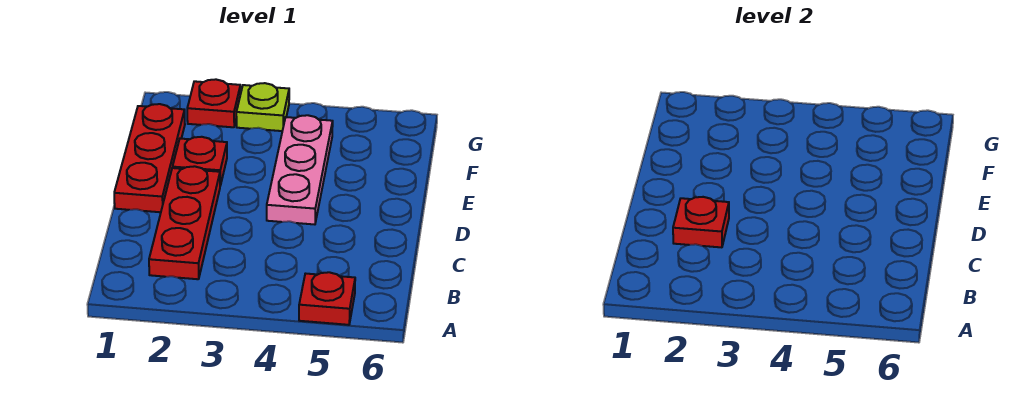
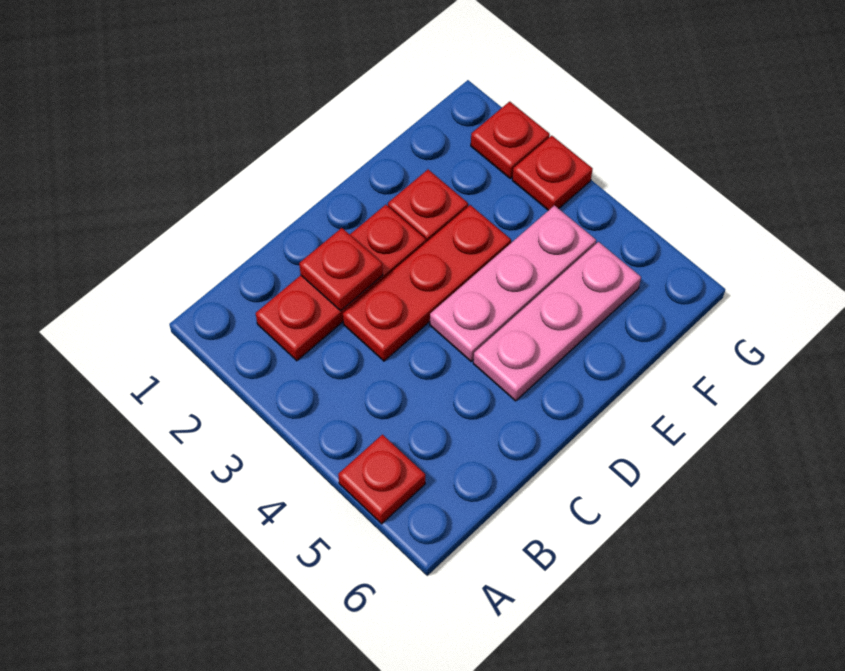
red plate D1:F1 level 1 -> red plate C3:E3 level 1
none -> pink plate D5:F5 level 1
lime plate G3 level 1 -> red plate G3 level 1

